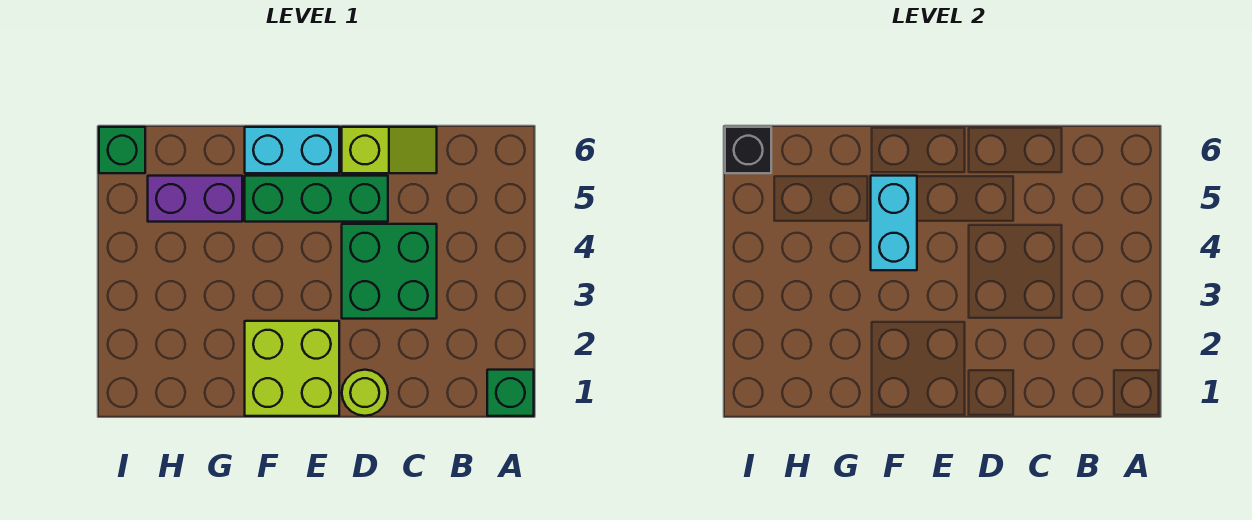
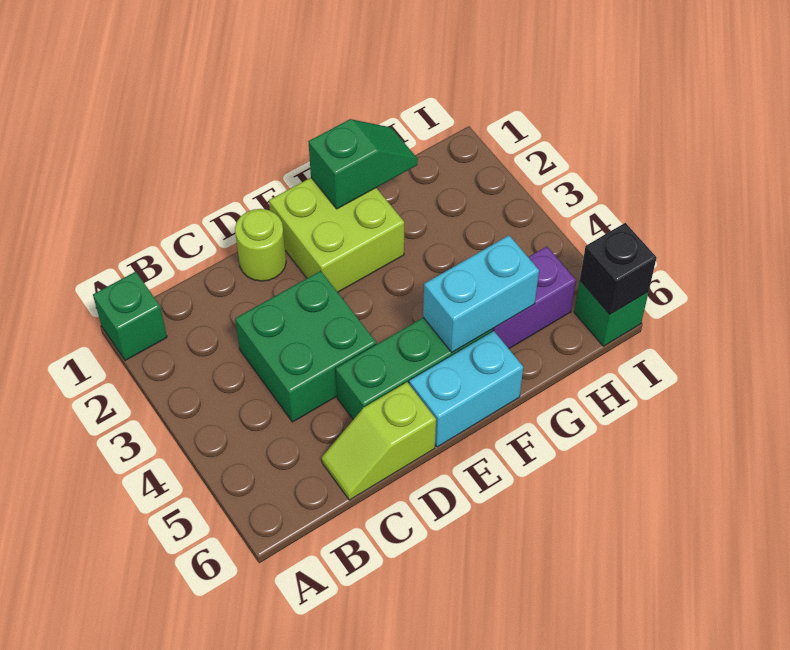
none -> green slope F1:G1 level 2 top F
cyan brick F4:F5 level 2 -> cyan brick F5:G5 level 2

